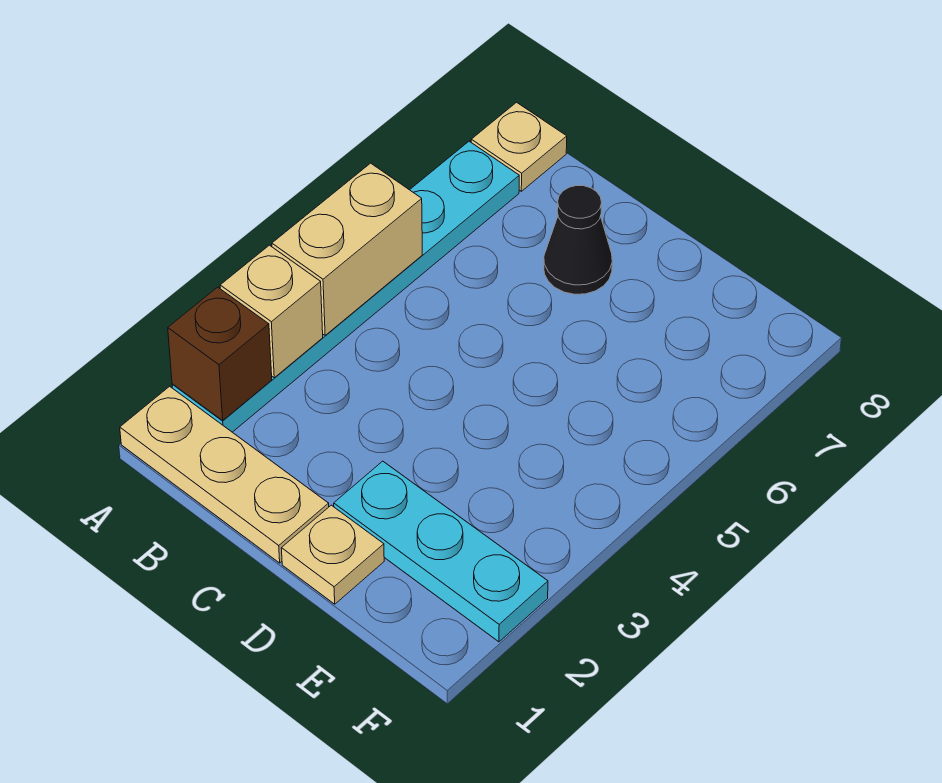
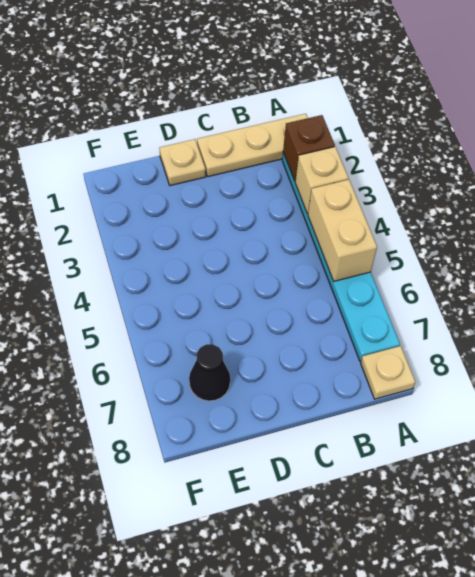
black cone C7 level 1 -> black cone E7 level 1
cyan plate D2:F2 level 1 -> none

